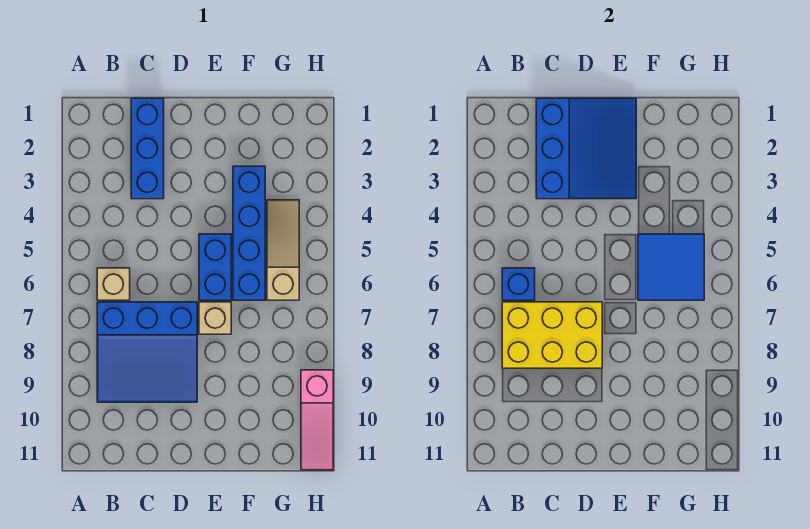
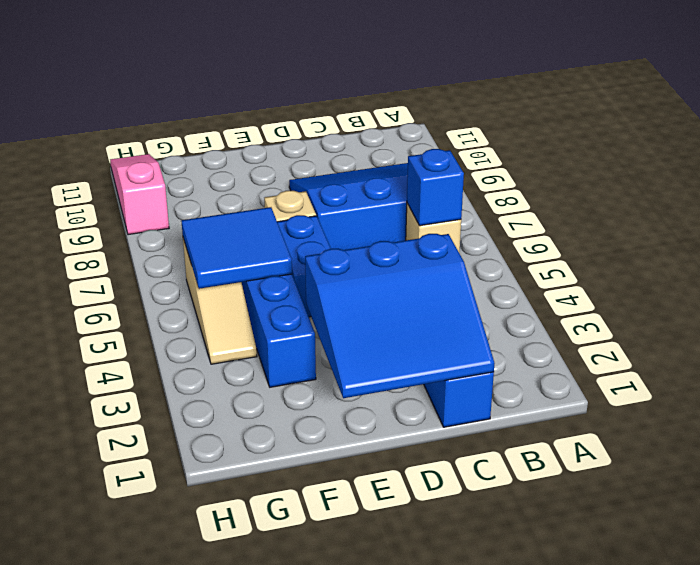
yellow brick B7:D8 level 2 -> none
blue slope C1:E3 level 2 top C -> blue slope C1:E3 level 2 top 3

